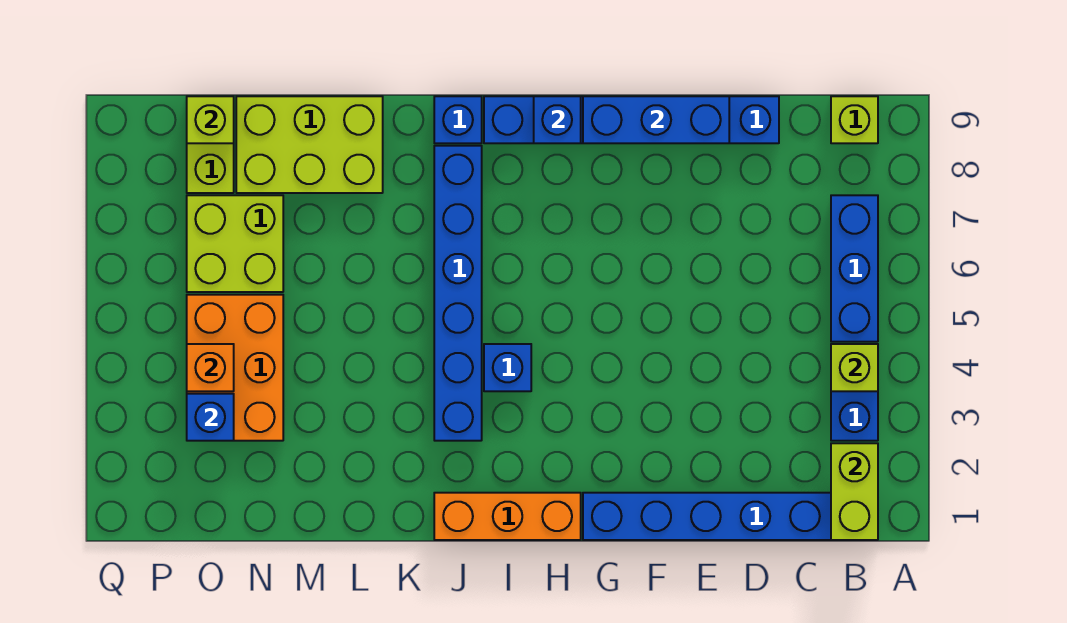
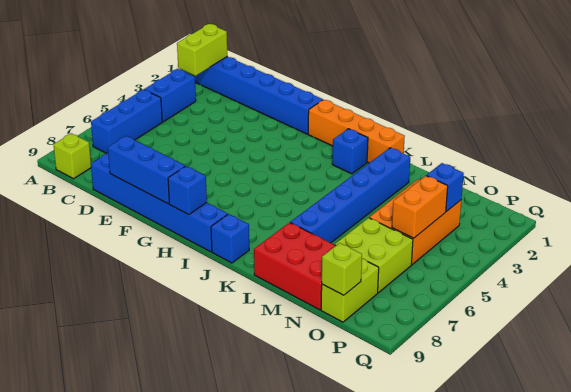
lime brick B4 level 2 -> none
orange brick H1:J1 level 1 -> orange brick H1:K1 level 1
blue brick I4 level 1 -> blue brick J2 level 1
blue brick J3:J8 level 1 -> blue brick L2:L7 level 1
lime brick L8:N9 level 1 -> red brick L8:N9 level 1
orange brick O4 level 2 -> orange brick O4:O5 level 2

